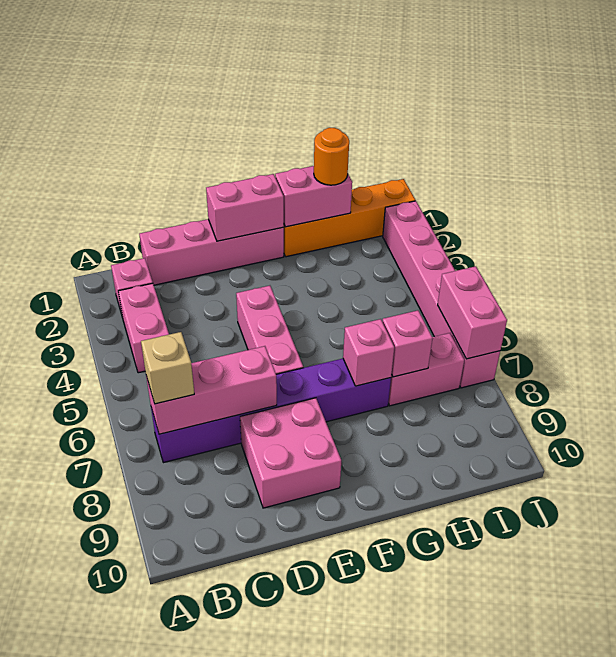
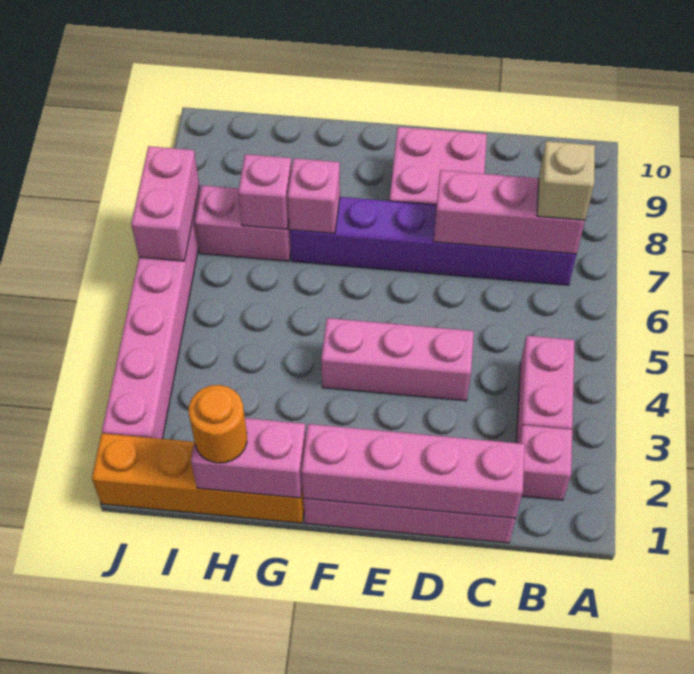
pink brick E1:F1 level 2 -> pink brick C1:F1 level 2
pink brick E4:E6 level 1 -> pink brick D4:F4 level 1

